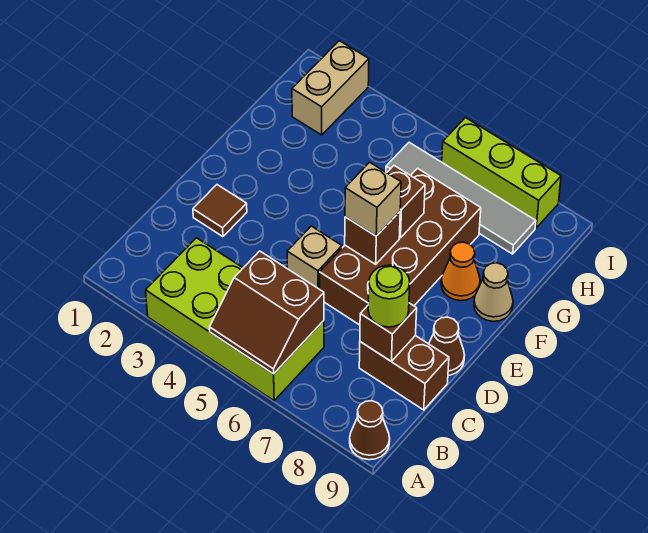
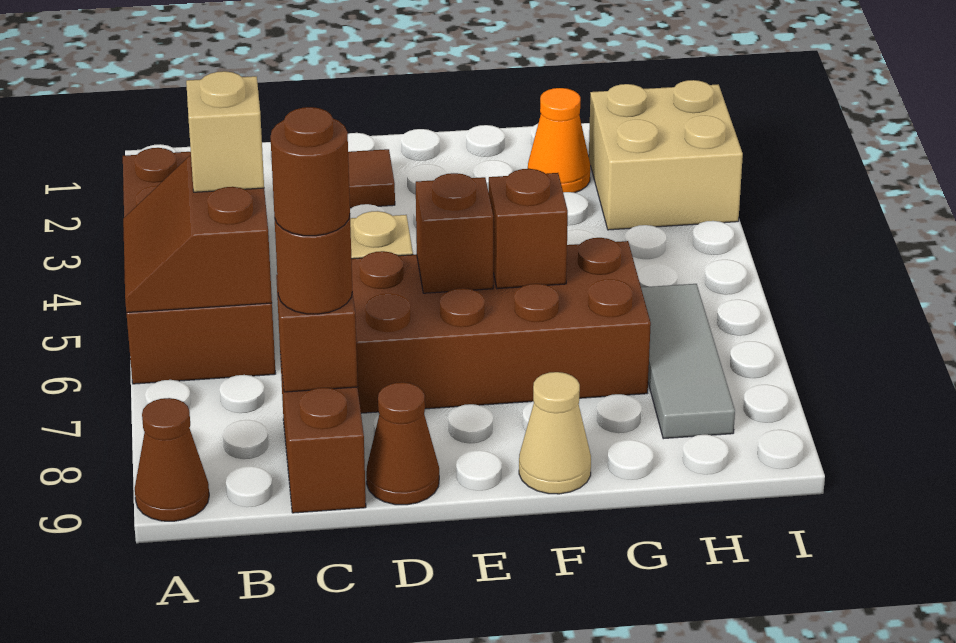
lime brick A3:B6 level 1 -> brown brick A3:B6 level 1
lime round brick C8 level 3 -> brown round brick C8 level 3
none -> brown round brick C8 level 4
tan brick E6 level 3 -> tan brick B5 level 3
orange cone F8 level 1 -> orange cone G2 level 1
tan brick H2:I2 level 1 -> tan brick H2:I3 level 1
grey tile H5:H8 level 1 -> grey tile H6:H8 level 1
lime brick I6:I8 level 1 -> none

